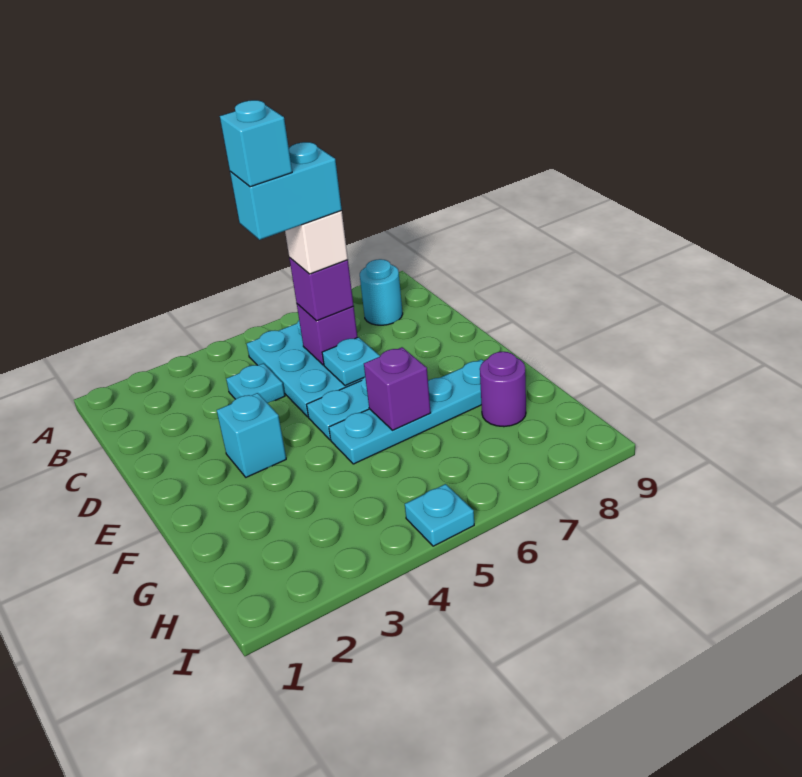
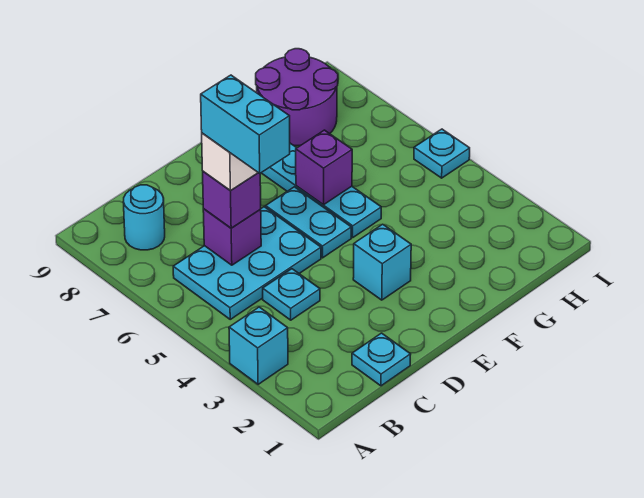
cyan brick C5 level 6 -> cyan brick A3 level 1
cyan plate D6 level 2 -> cyan plate C1 level 1
purple round brick G8 level 1 -> purple round brick G8:H9 level 1

